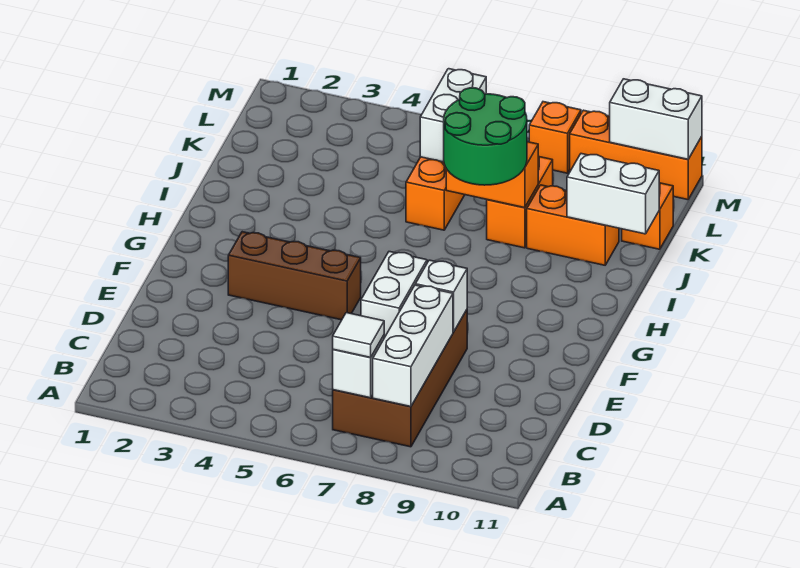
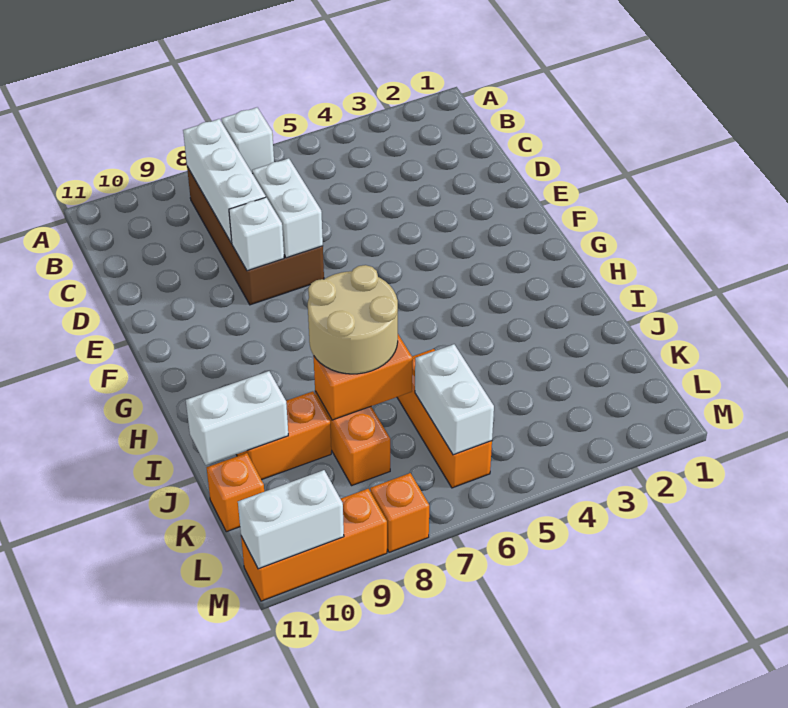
white tile B7 level 3 -> none
brown brick F3:F5 level 1 -> none
green round brick I7:J8 level 3 -> tan round brick I7:J8 level 3

